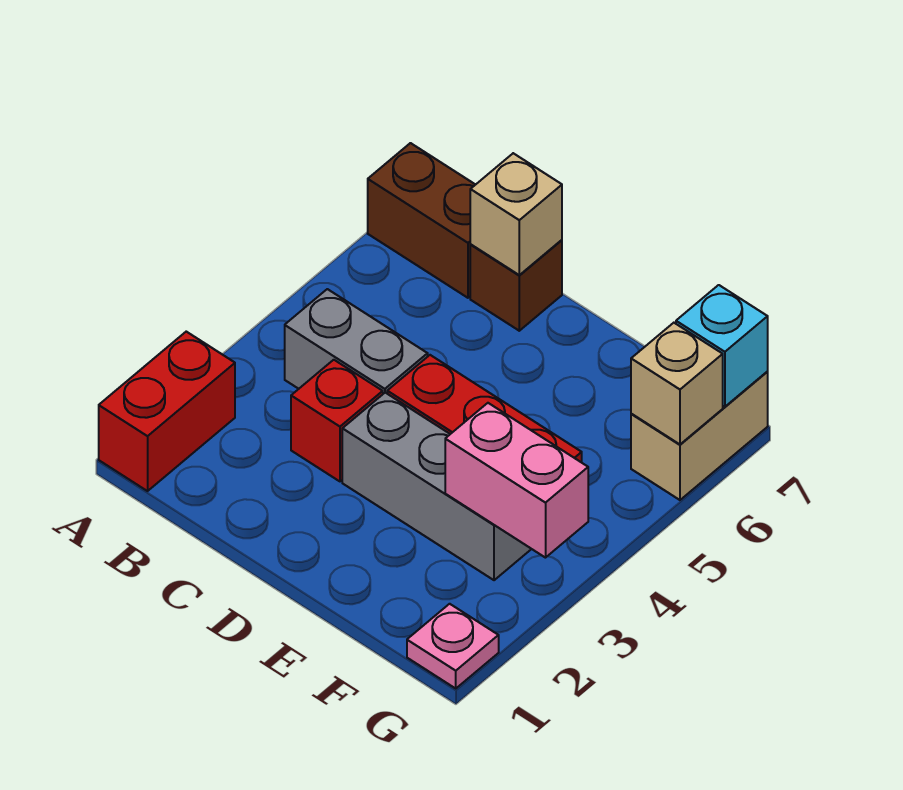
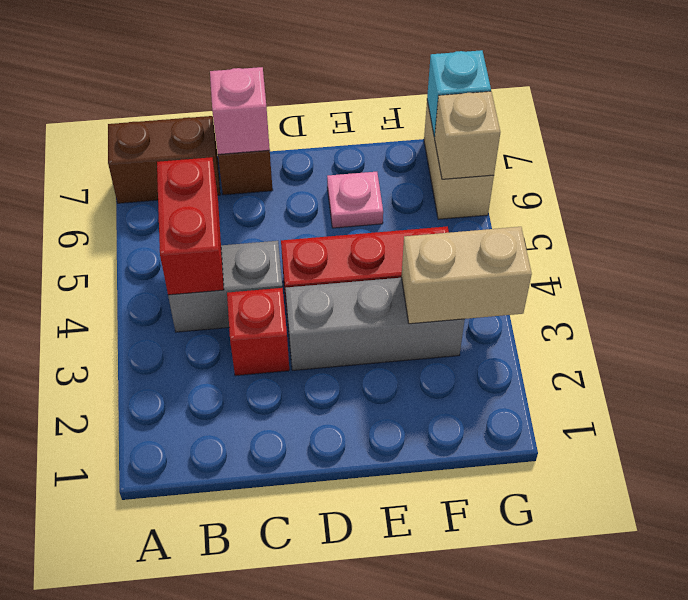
red brick A1:A2 level 1 -> red brick B4:B5 level 2
tan brick C7 level 2 -> pink brick C7 level 2
pink brick F3:G3 level 2 -> tan brick F3:G3 level 2
pink plate G1 level 1 -> pink plate E6 level 1

